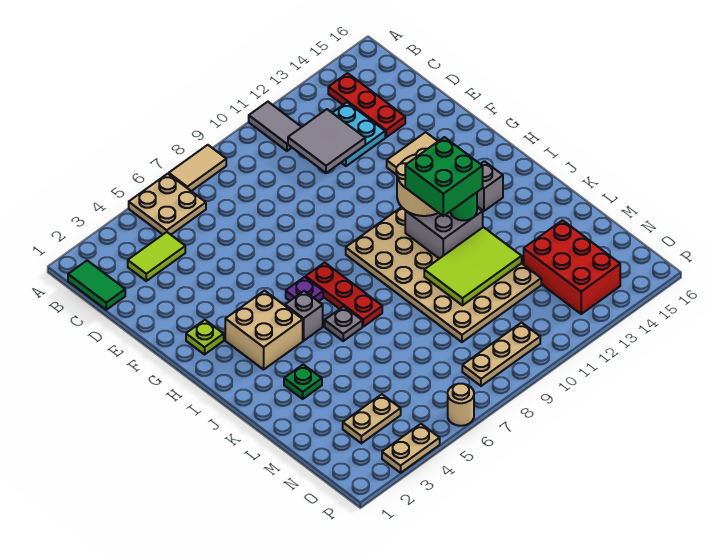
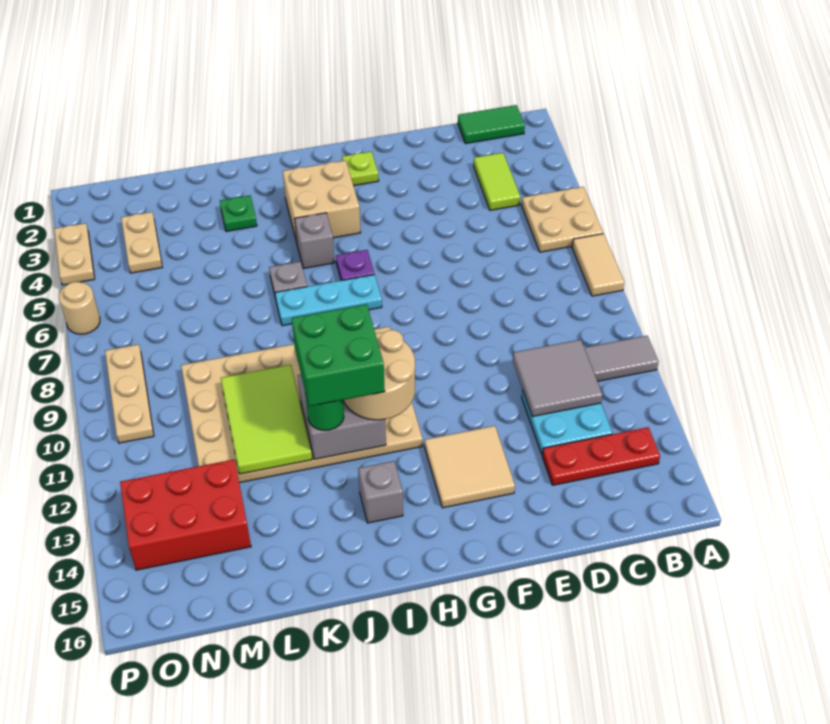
red plate H7:J7 level 1 -> cyan plate H7:J7 level 1

